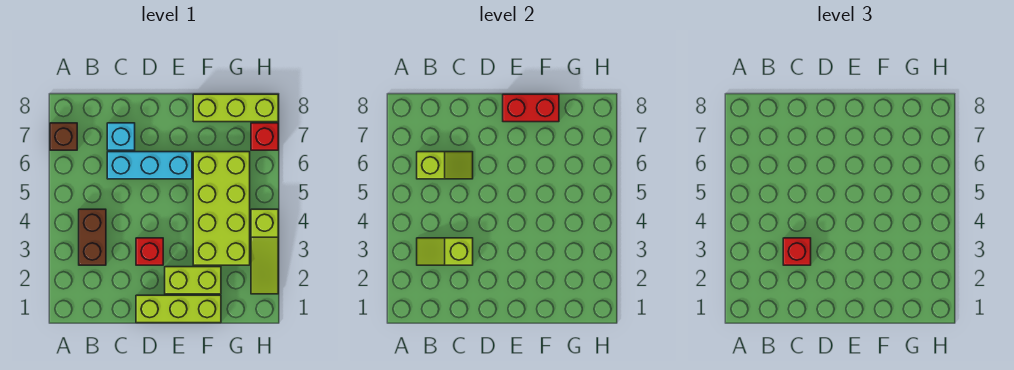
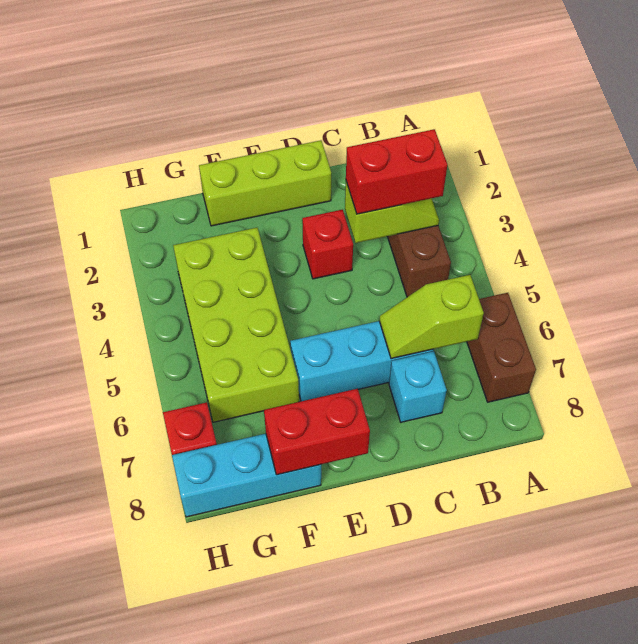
brown brick A7 level 1 -> brown brick A6:A7 level 1
red brick C3 level 3 -> red brick B3:C3 level 3
lime brick E2:F2 level 1 -> none
lime brick F8:H8 level 1 -> cyan brick F8:H8 level 1
lime slope H2:H4 level 1 top 4 -> none

